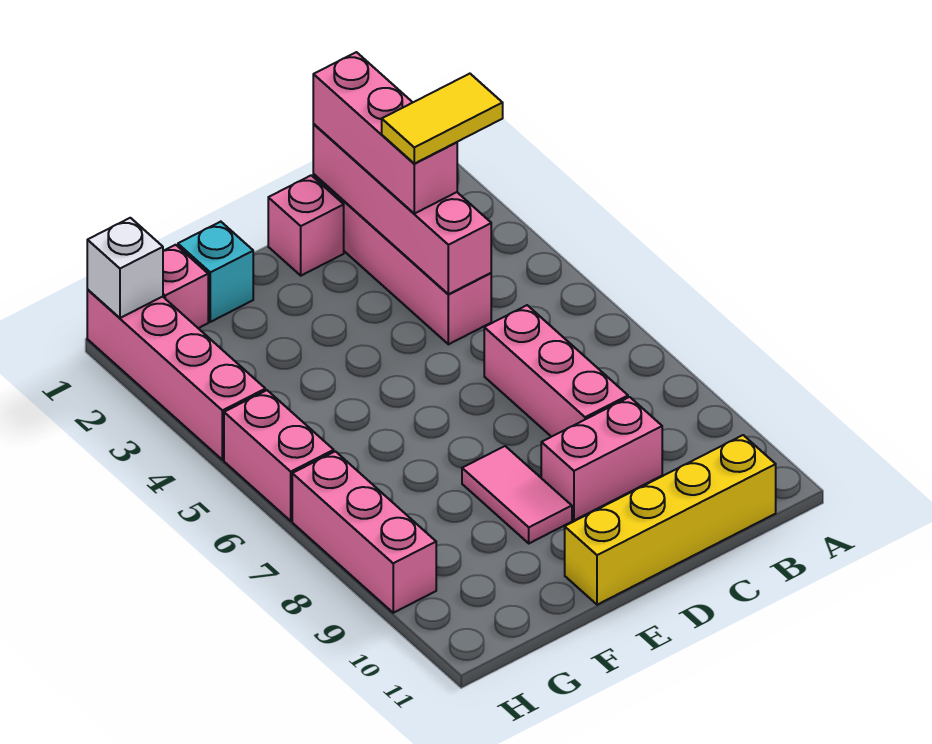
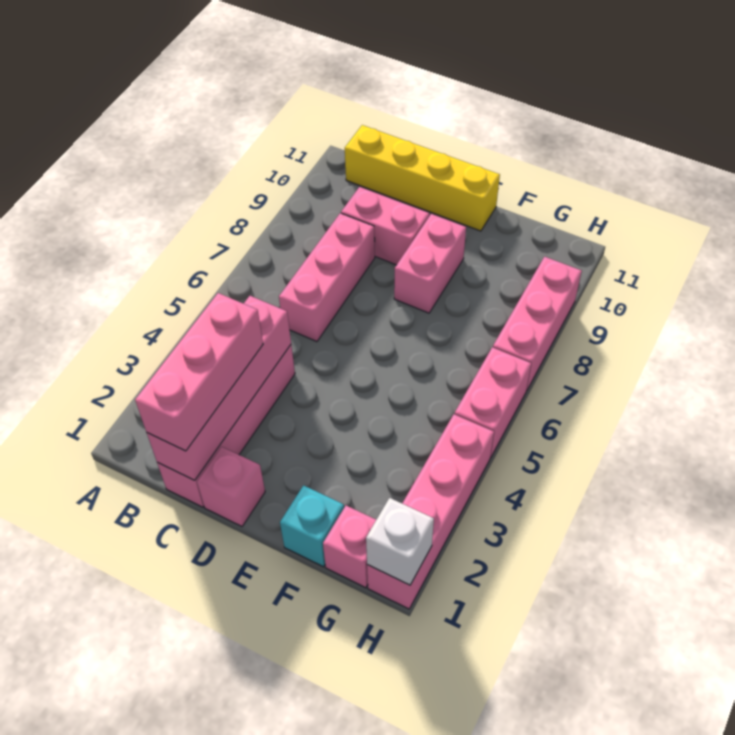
yellow tile B3:C3 level 4 -> none
pink tile E8:E9 level 1 -> pink brick E8:E9 level 1

